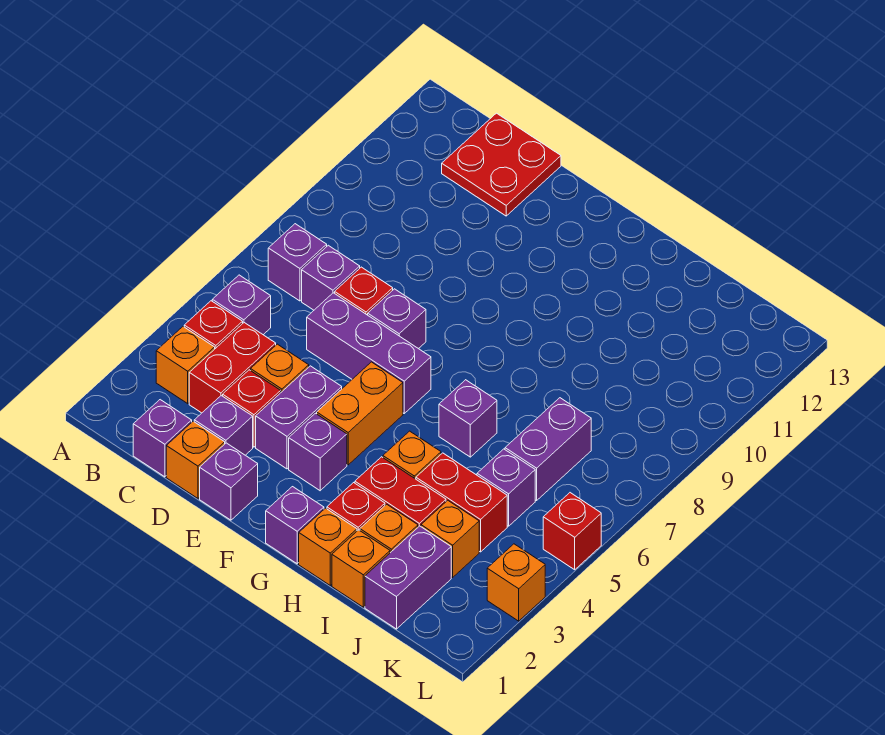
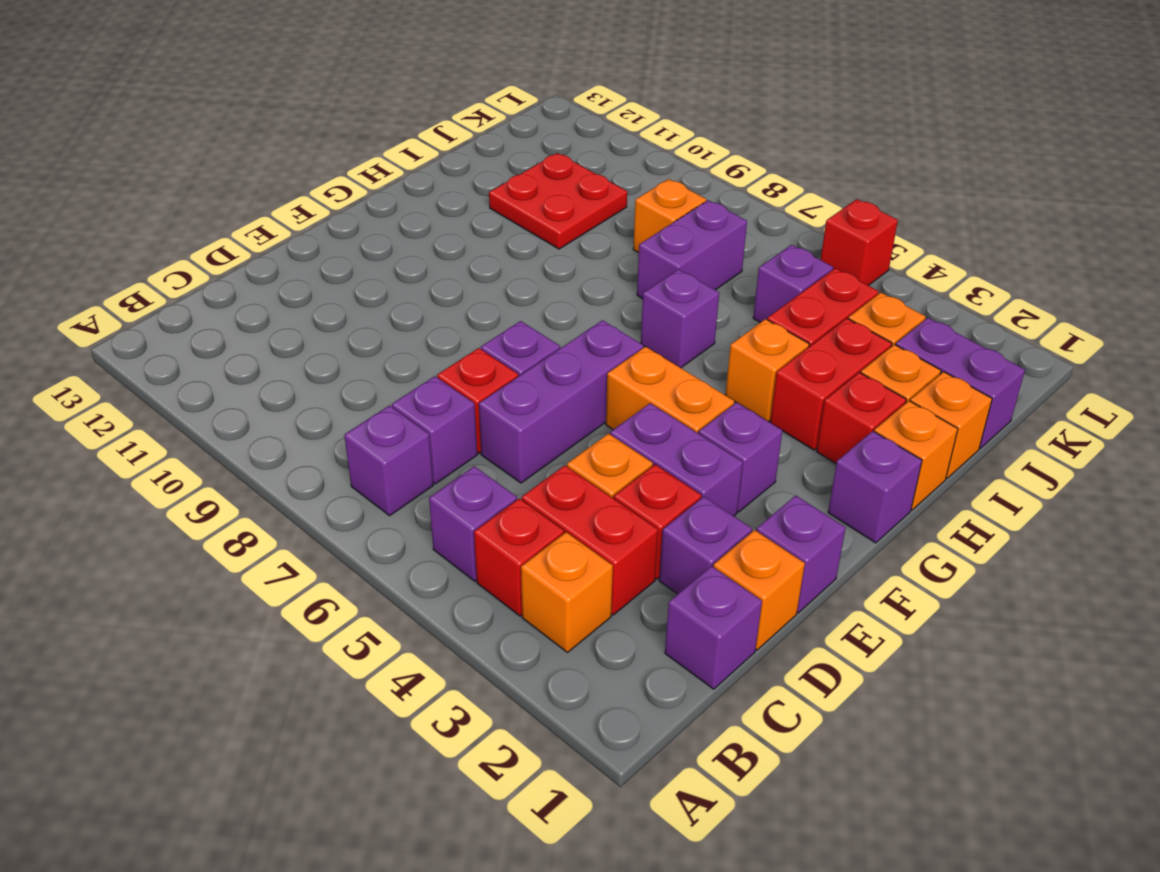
red plate C12:D13 level 1 -> red plate I10:J11 level 1
purple brick J6:J7 level 1 -> purple brick I7:J7 level 1
orange brick L3 level 1 -> orange brick J8 level 1

